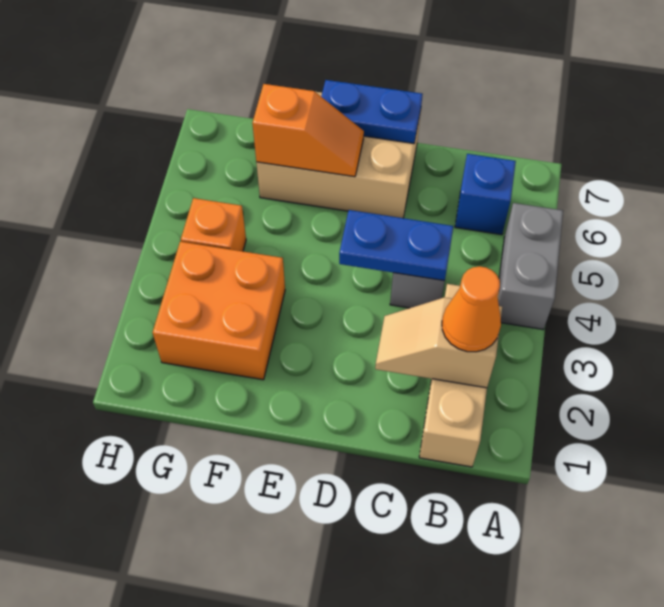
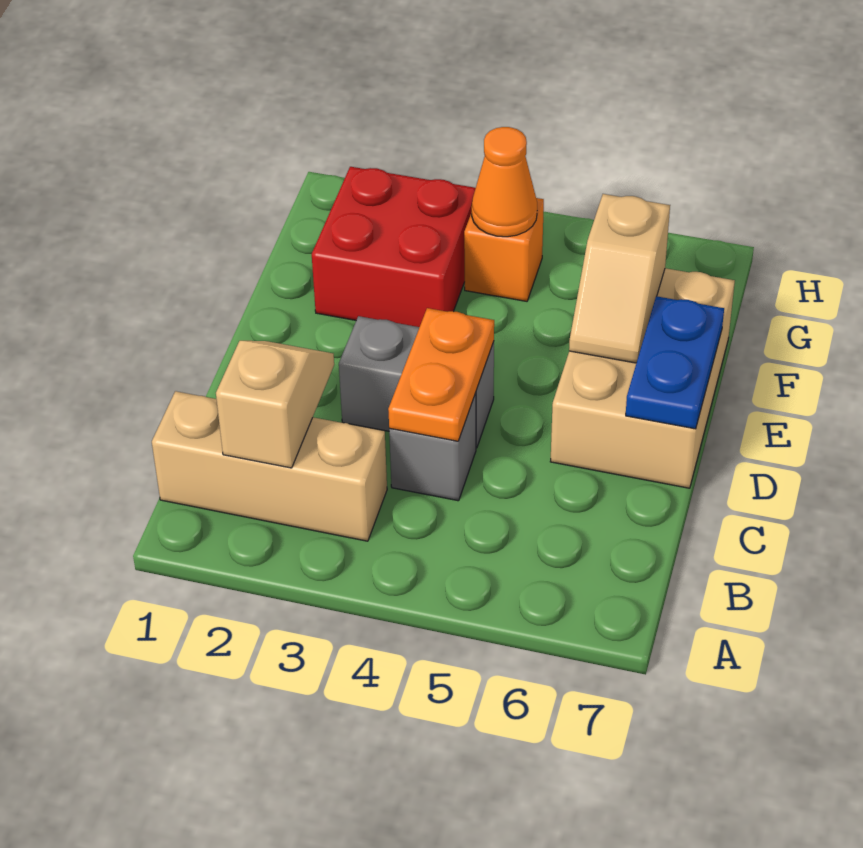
grey brick A4:A5 level 1 -> grey brick D3:D4 level 1
orange cone B2 level 3 -> orange cone G4 level 2
blue brick B6 level 1 -> none
blue plate C4:D4 level 2 -> orange plate C4:D4 level 2
orange slope E6:F6 level 2 top F -> tan slope E6:F6 level 2 top F
orange brick F2:G3 level 1 -> red brick F2:G3 level 1

